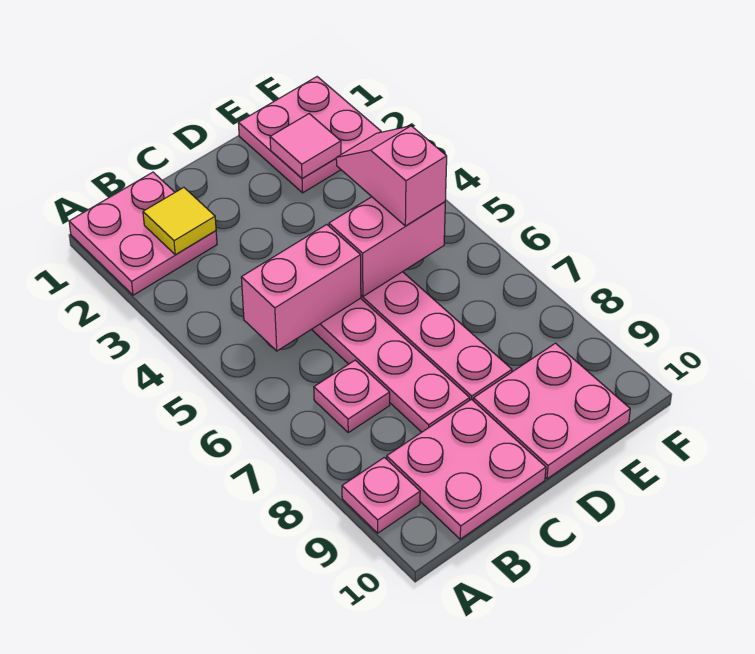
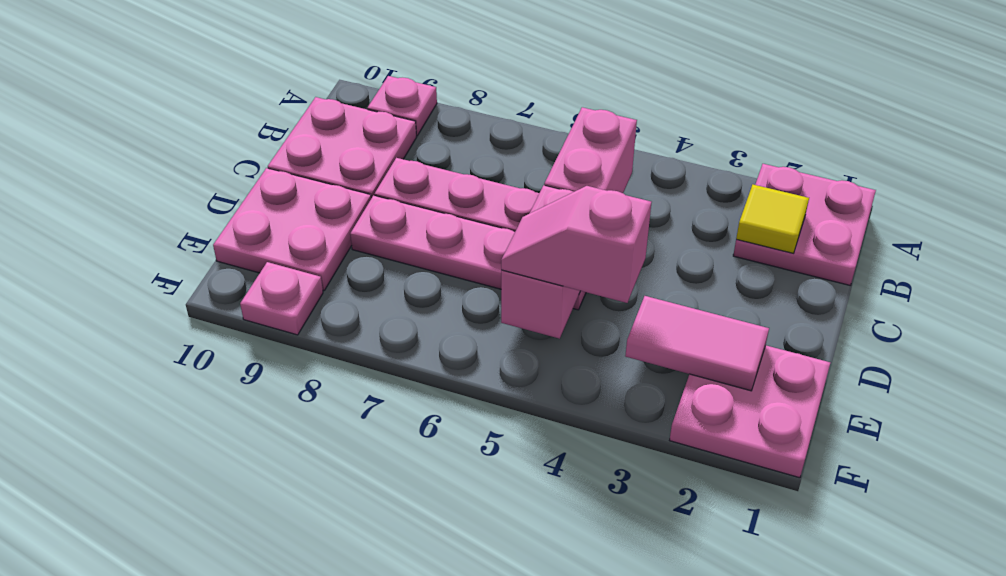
pink plate B7 level 1 -> pink plate F9 level 1
pink tile E2 level 2 -> pink tile E2:E3 level 2
pink slope E4:E5 level 3 top 5 -> pink slope E4:E5 level 3 top 4

